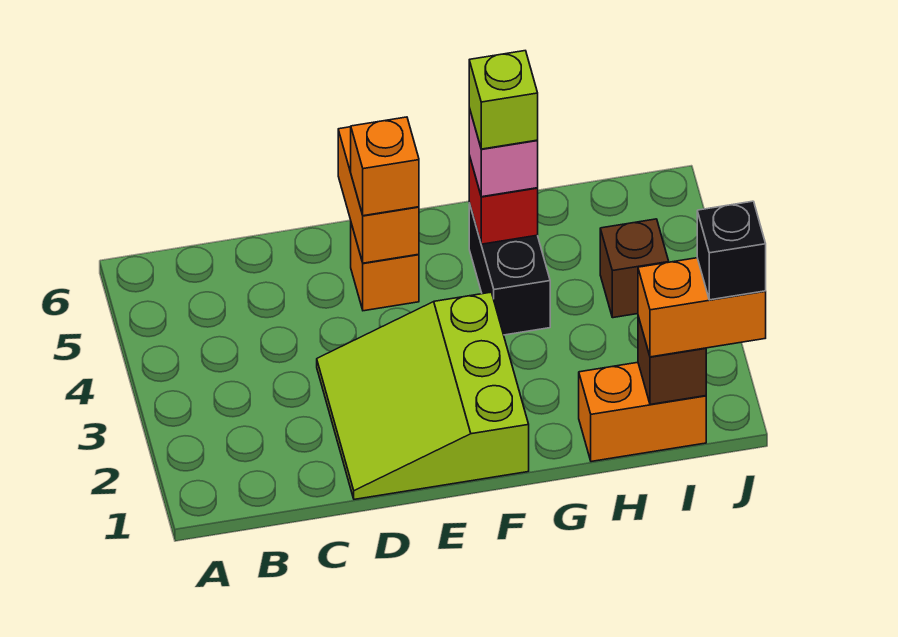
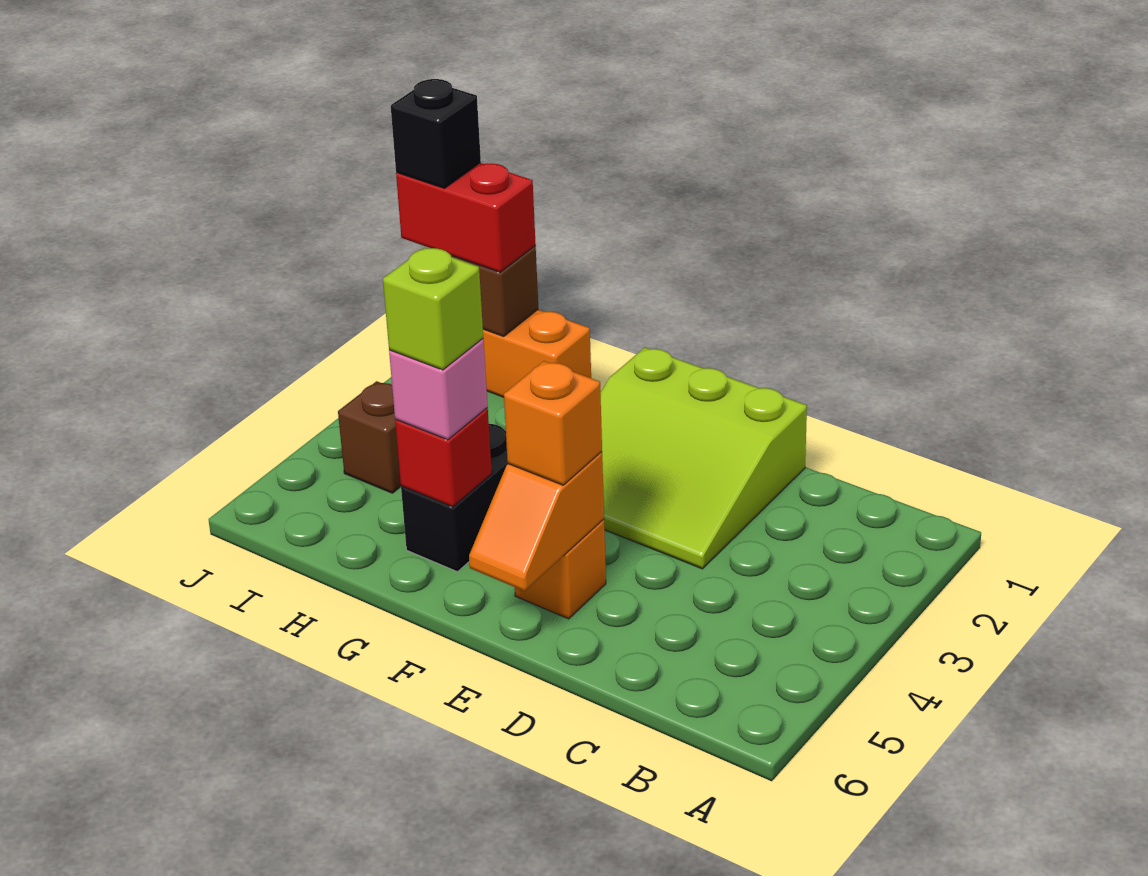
lime slope D1:F3 level 1 top F -> lime slope D1:F3 level 1 top 1
orange brick E5:E6 level 2 -> orange slope E5:E6 level 2 top 5
orange brick I1:J1 level 3 -> red brick I1:J1 level 3

